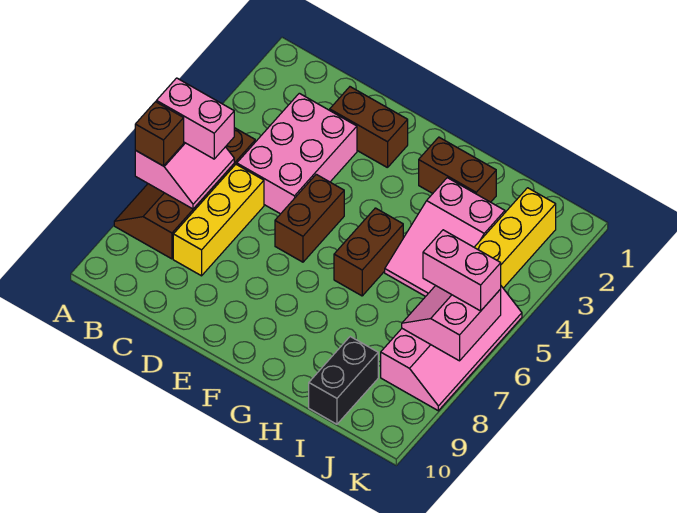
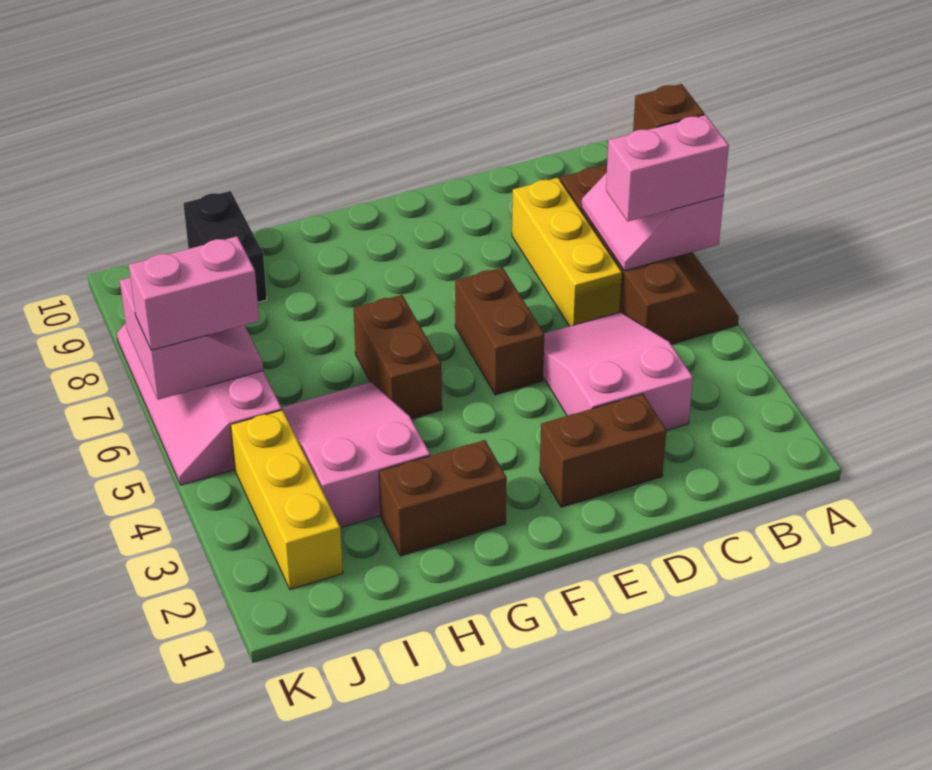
pink brick C3:D5 level 1 -> pink slope C3:D5 level 1 top 3

